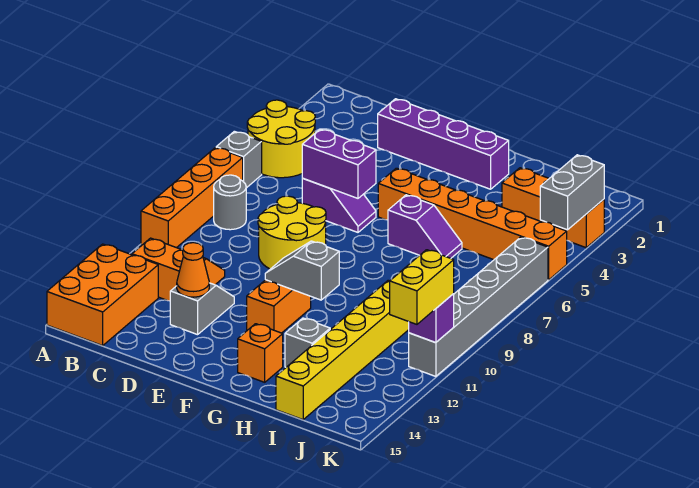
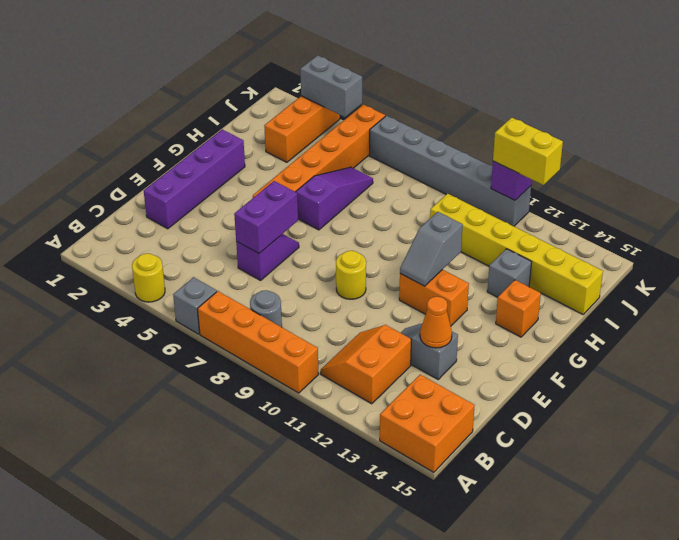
yellow round brick A4:B5 level 1 -> yellow round brick A4 level 1
orange brick A13:B15 level 1 -> orange brick A14:B15 level 1
yellow round brick D8:E9 level 1 -> yellow round brick E9 level 1
purple slope G6:H6 level 1 top G -> purple slope G6:I6 level 1 top G

